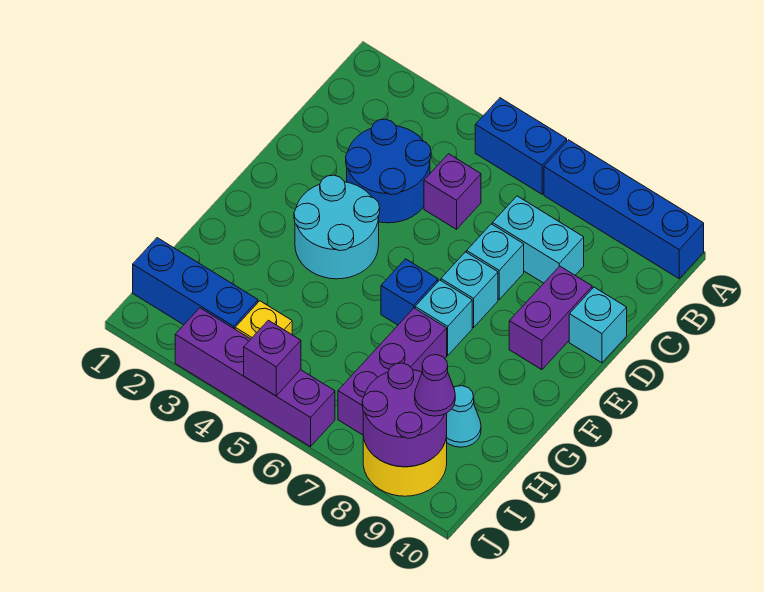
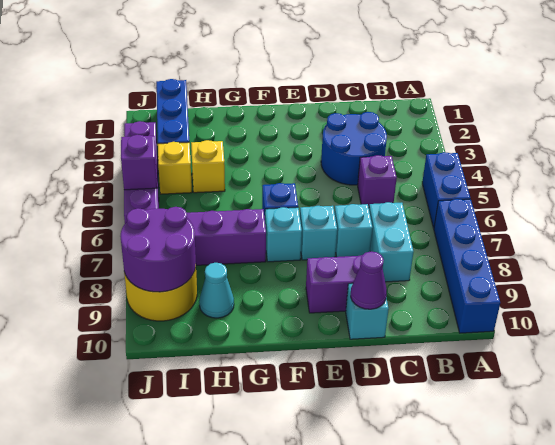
cyan round brick E3:F4 level 1 -> none
none -> yellow brick H4 level 1
purple cone I9 level 3 -> purple cone D10 level 2

